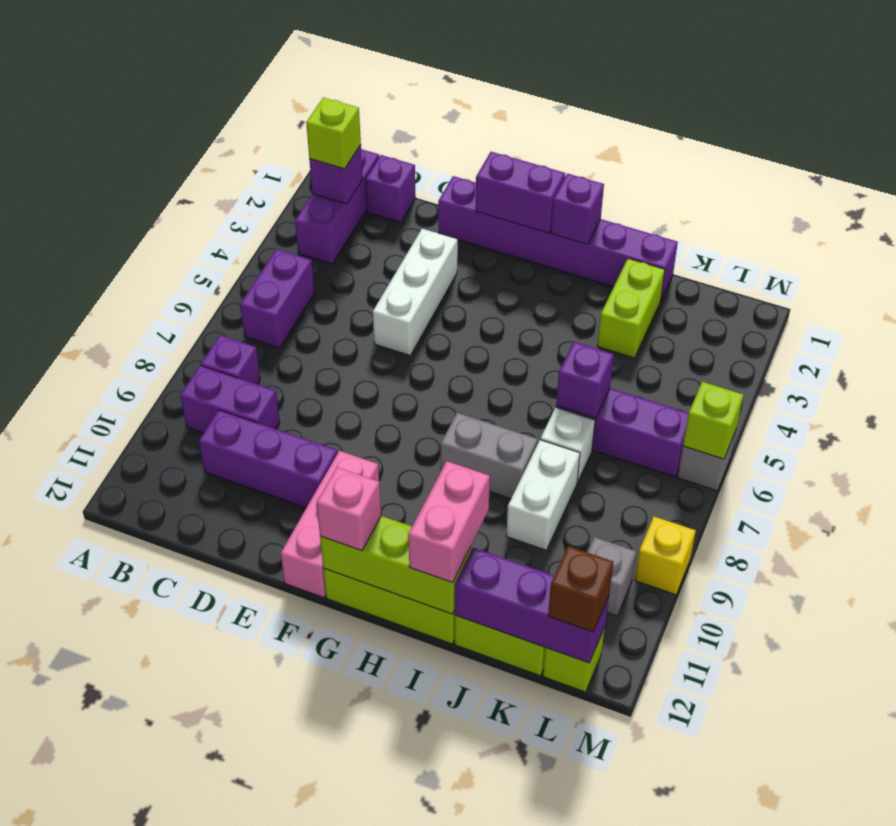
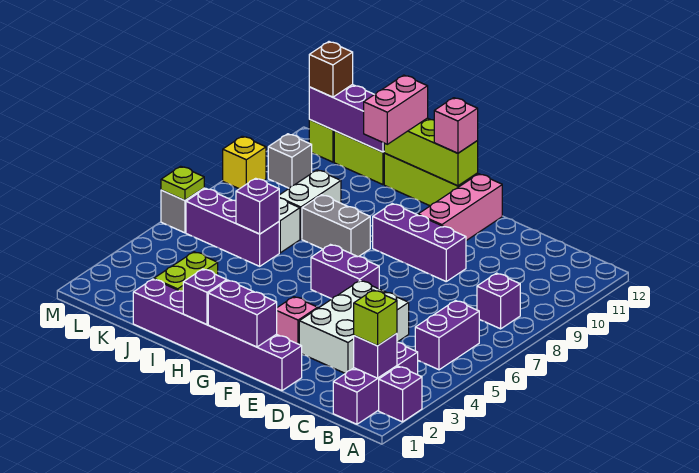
purple brick B9:C9 level 1 -> purple brick F6:G6 level 1
purple brick C1 level 1 -> purple brick A2 level 1
purple brick C10:E10 level 1 -> purple brick E9:G9 level 1
white brick E3:E5 level 1 -> white brick D3:E5 level 1
none -> pink brick F3 level 1
lime brick M6 level 2 -> lime plate M6 level 2

